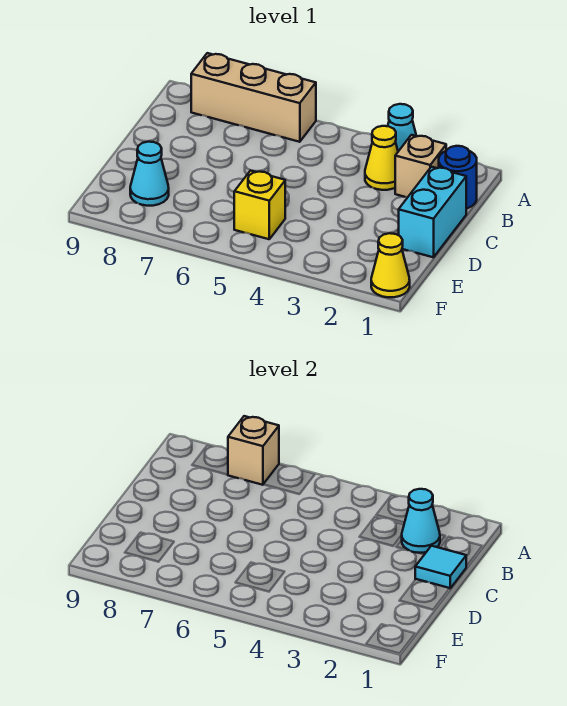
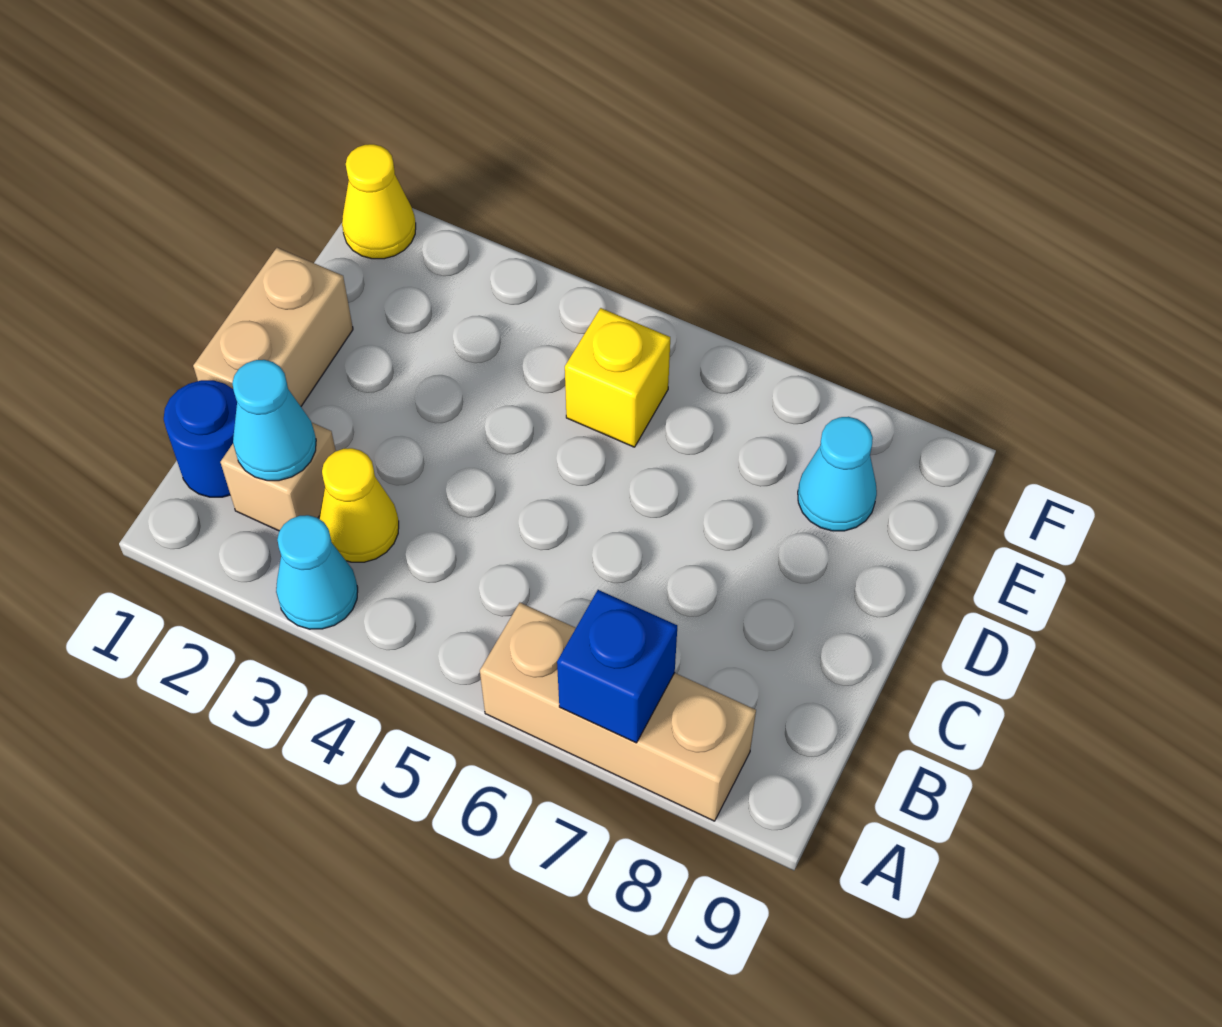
tan brick A7 level 2 -> blue brick A7 level 2
cyan brick C1:D1 level 1 -> tan brick C1:D1 level 1
cyan tile C1 level 2 -> none

